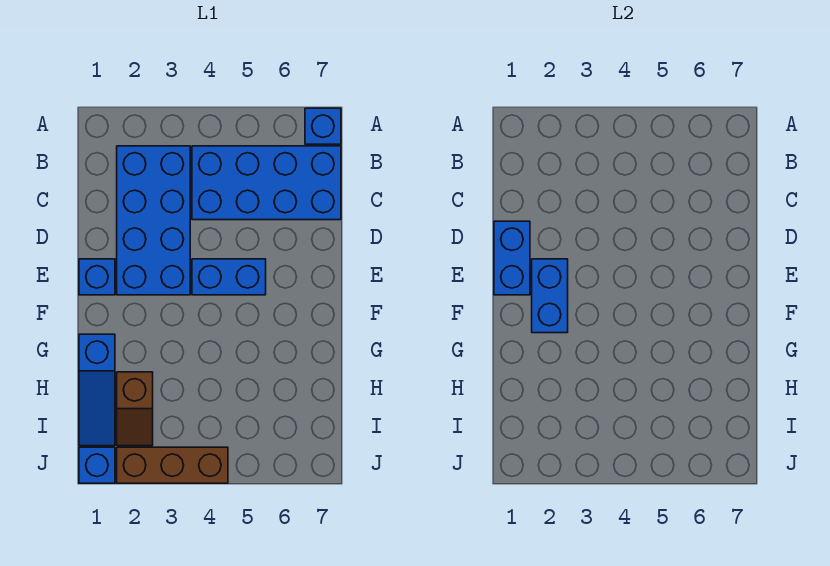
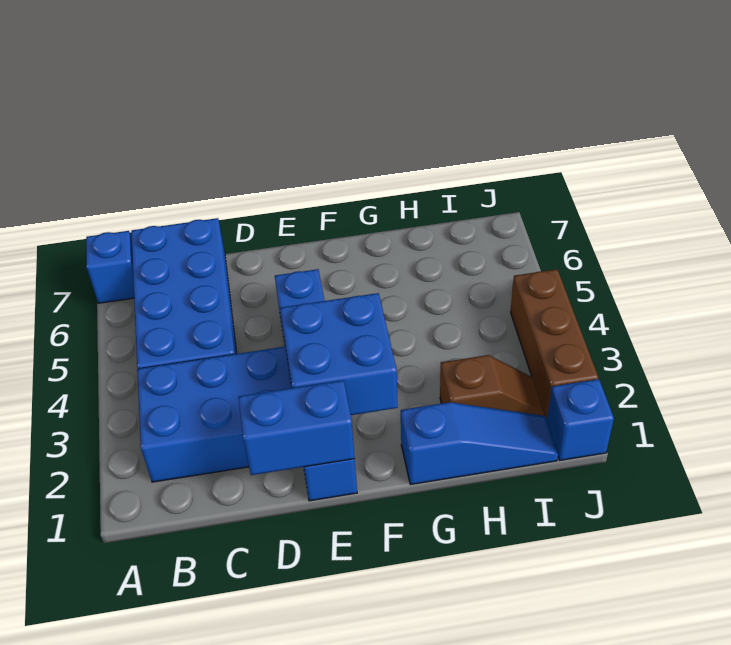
blue brick E2:F2 level 2 -> blue brick E2:F3 level 2

